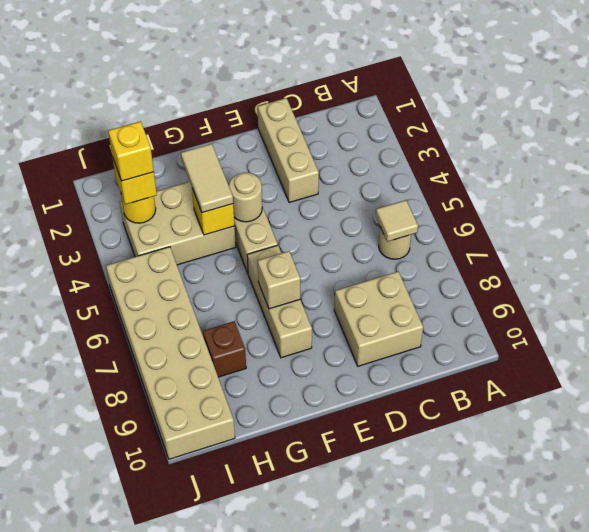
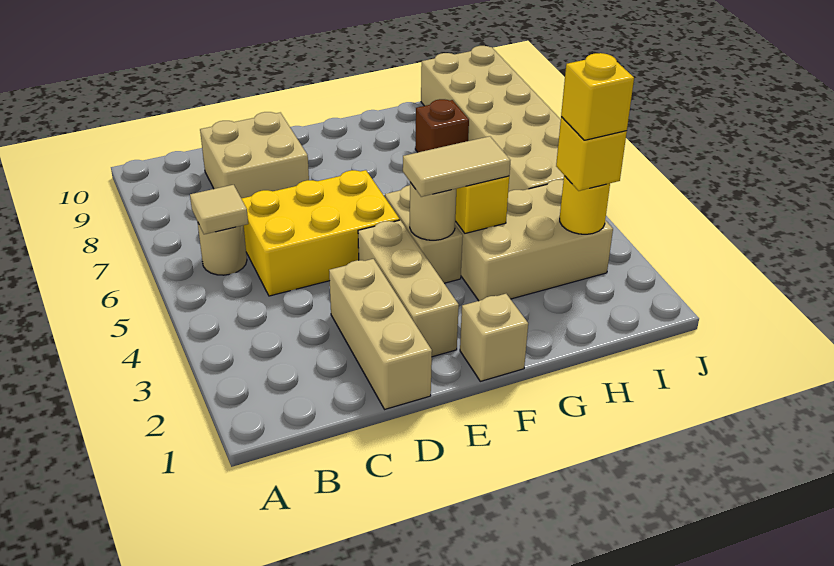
none -> yellow brick C5:E6 level 1
tan brick F6:F8 level 1 -> tan brick E2:E4 level 1
tan brick F7 level 2 -> tan brick F1 level 1
tan tile G3:G4 level 3 -> tan tile F4:G4 level 3

